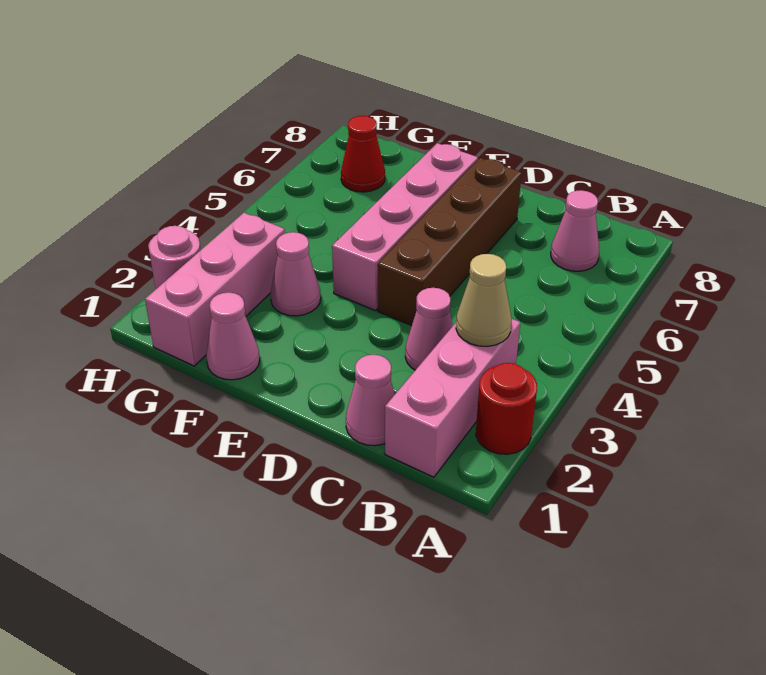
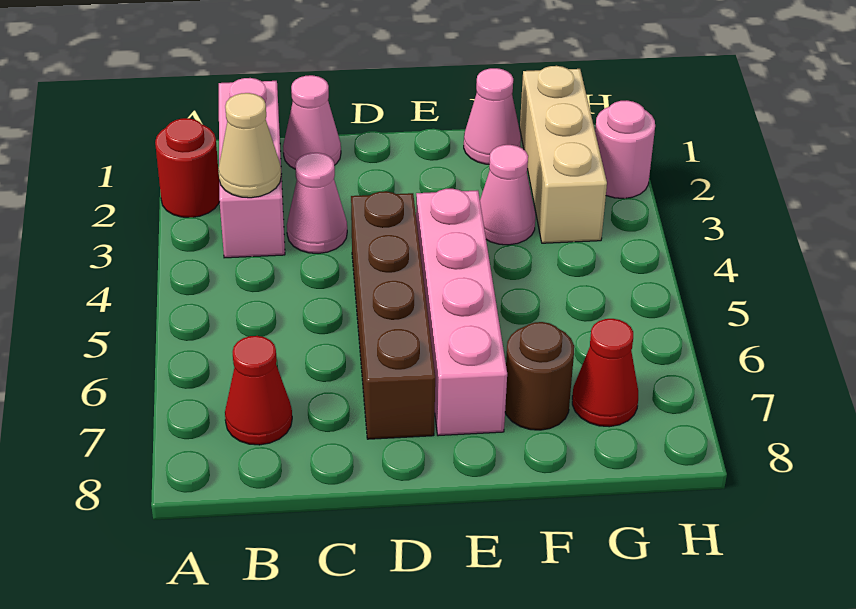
pink cone B7 level 1 -> red cone B7 level 1
none -> brown round brick F7 level 1
pink brick G1:G3 level 1 -> tan brick G1:G3 level 1

